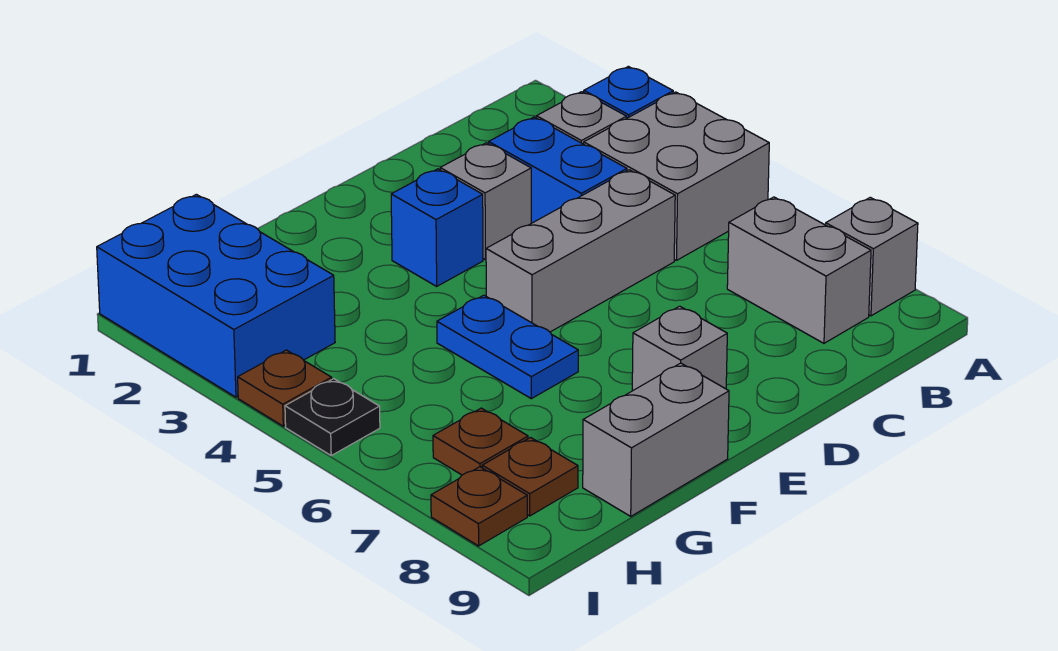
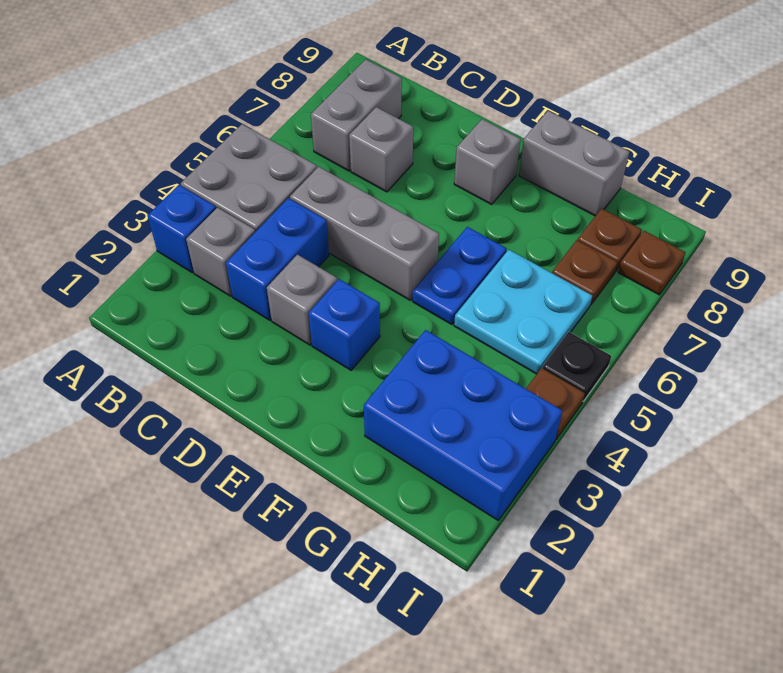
grey brick A8 level 1 -> grey brick C7 level 1
none -> cyan plate G5:H6 level 1
blue brick H1:I3 level 1 -> blue brick G2:I3 level 1

